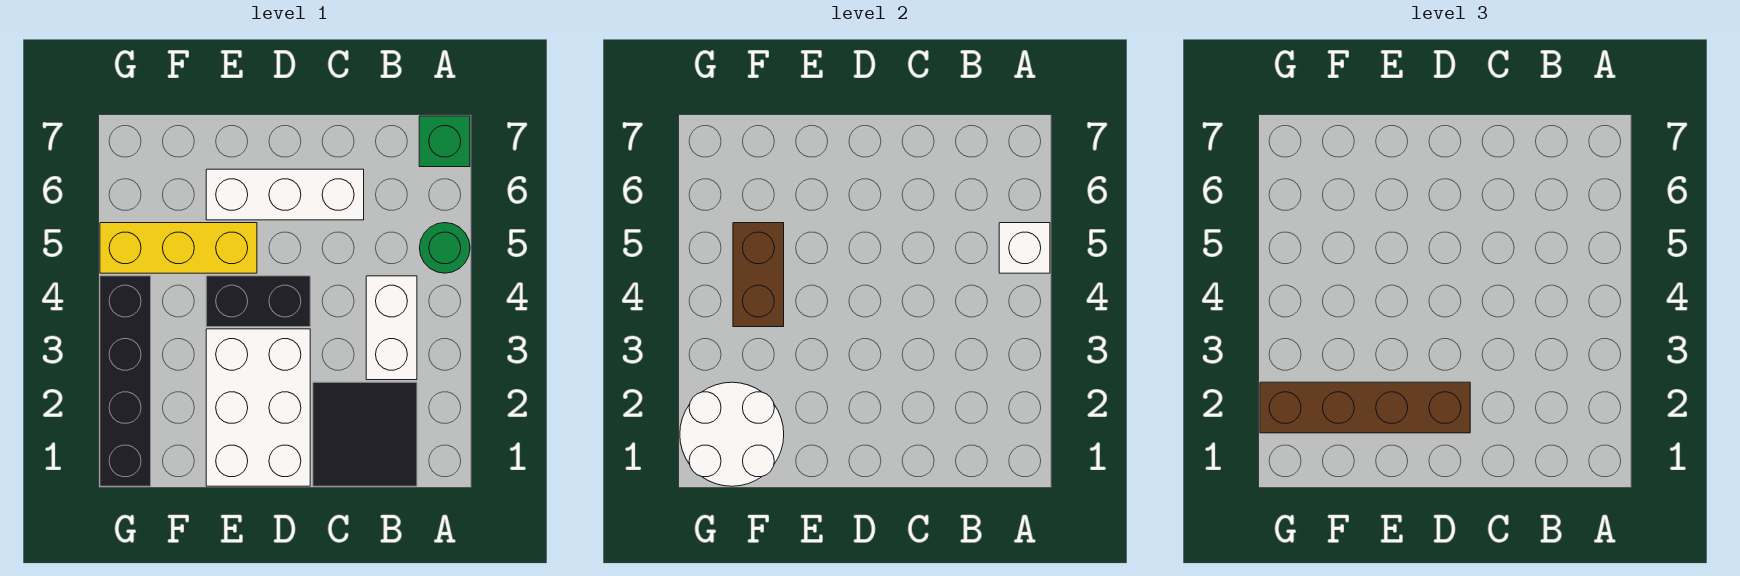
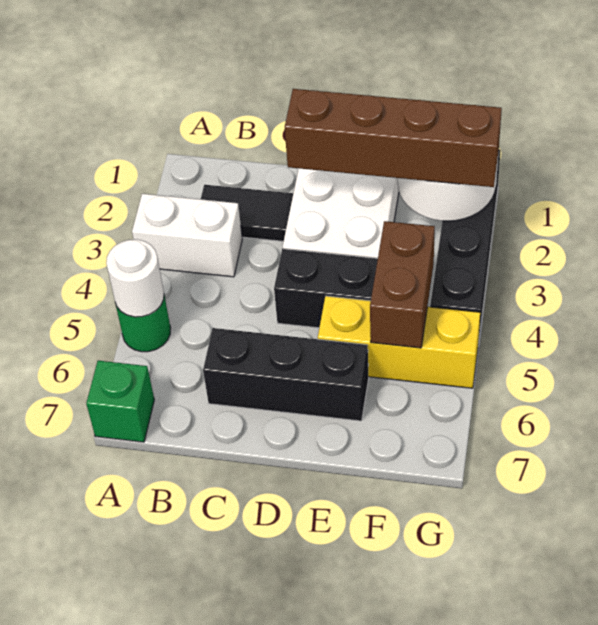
white brick A5 level 2 -> white round brick A5 level 2
black tile B1:C2 level 1 -> black tile B2:C2 level 1
white brick B3:B4 level 1 -> white brick A3:B3 level 1
white brick C6:E6 level 1 -> black brick C6:E6 level 1

